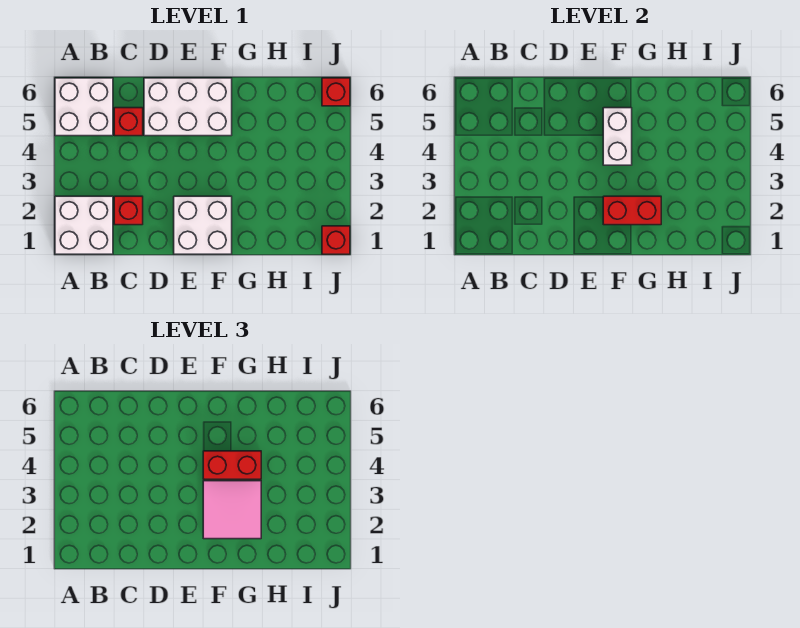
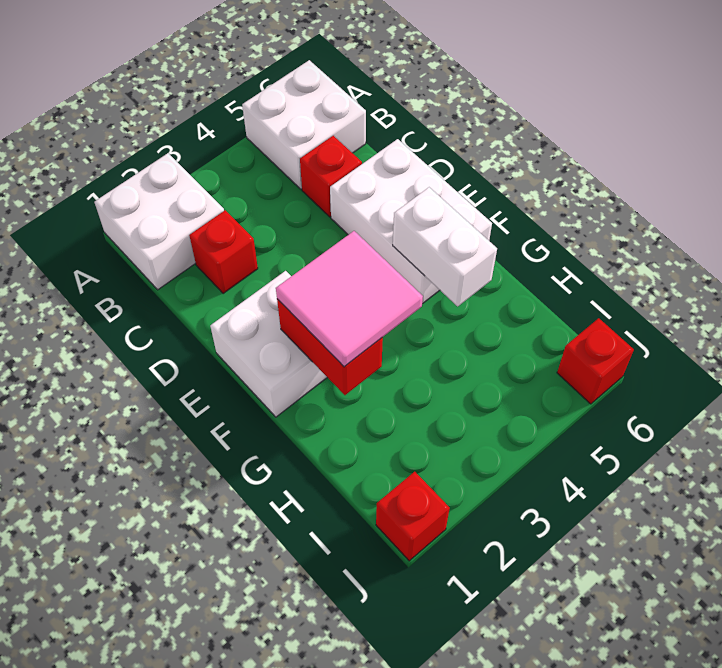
white brick F4:F5 level 2 -> white brick F5:G5 level 2
red brick F4:G4 level 3 -> none

